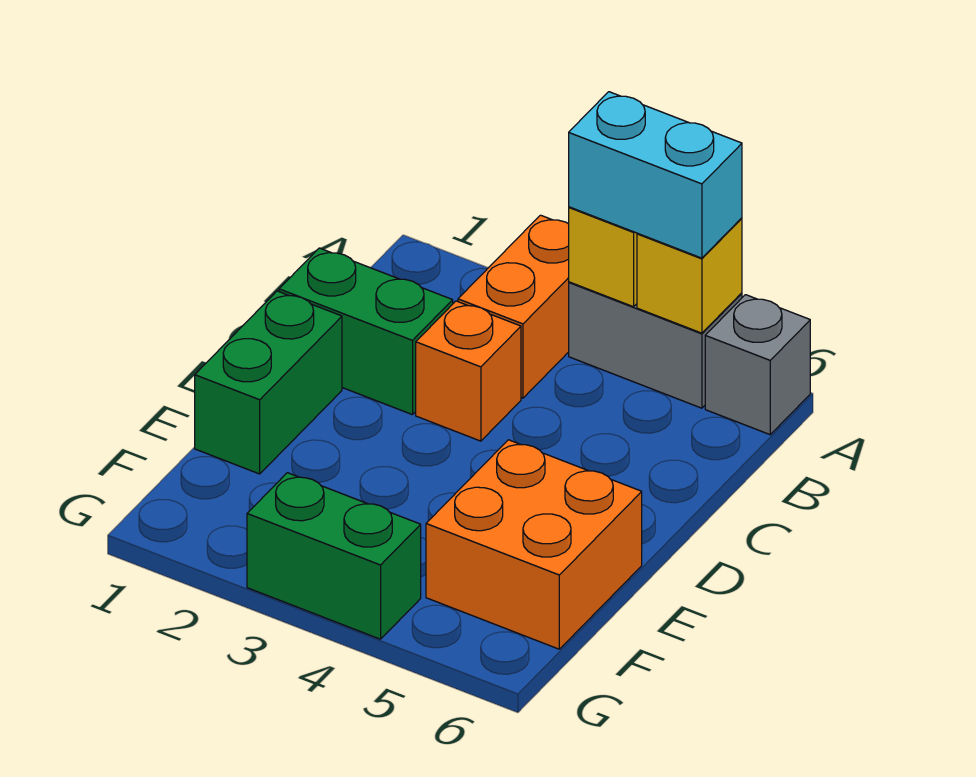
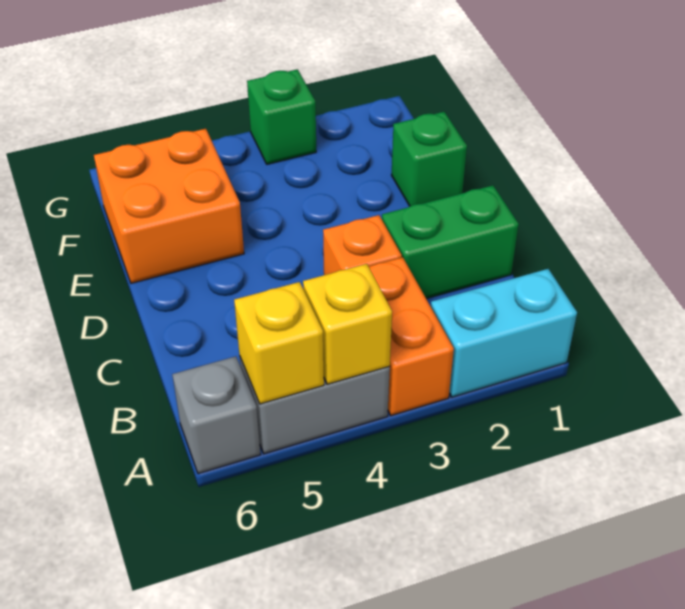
cyan brick A4:A5 level 3 -> cyan brick A1:A2 level 1
green brick D1:E1 level 1 -> green brick E1 level 1
green brick G3:G4 level 1 -> green brick G3 level 1

